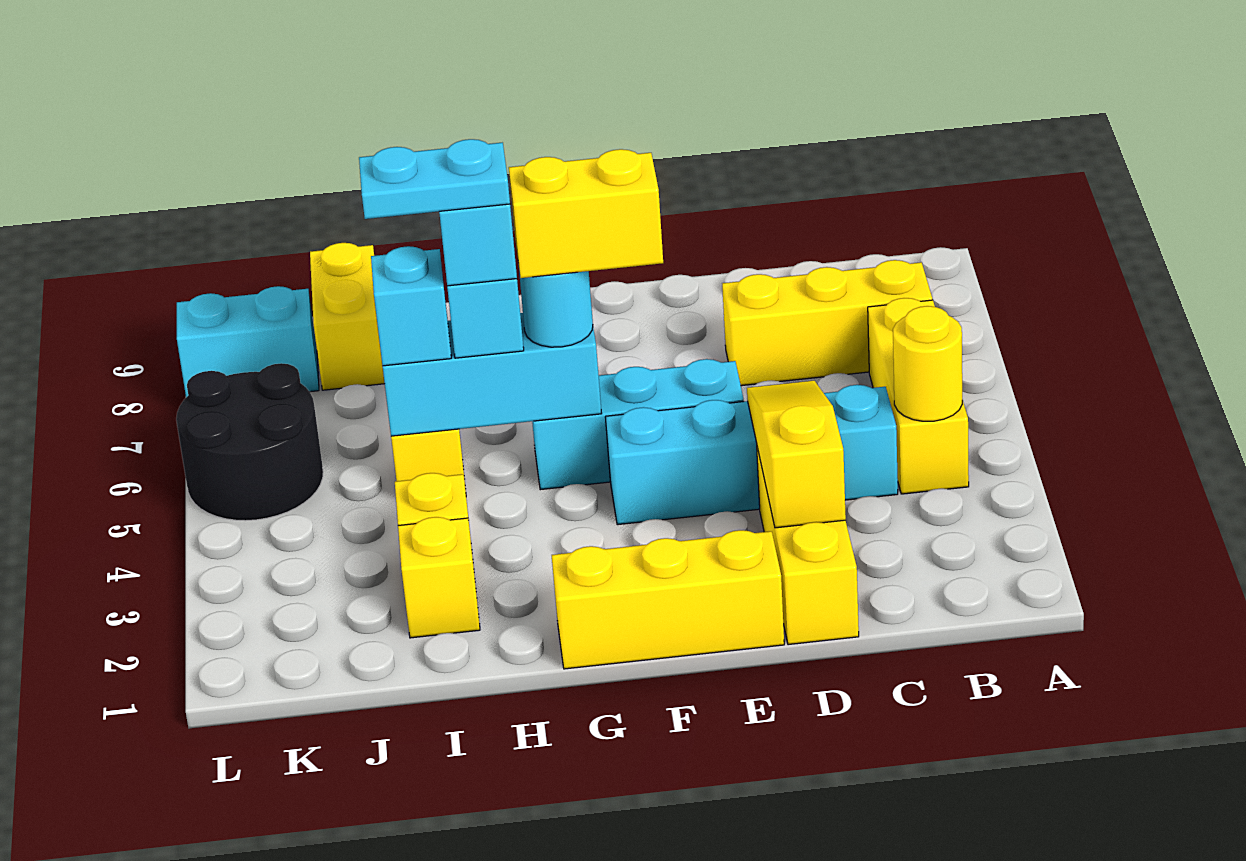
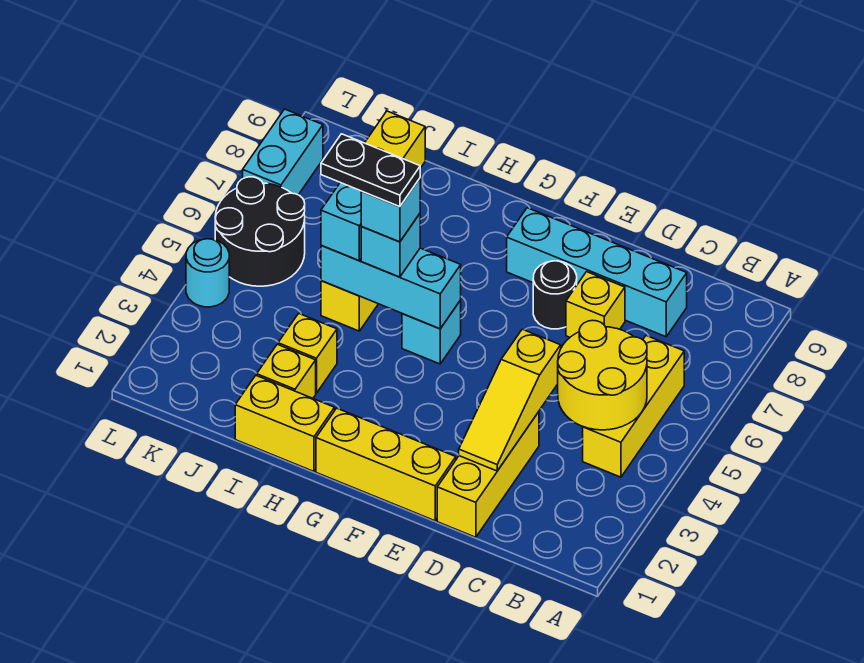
yellow round brick B4 level 2 -> yellow round brick B4:C5 level 2
yellow brick B7:D7 level 1 -> yellow brick D7 level 1
cyan brick C4:F4 level 1 -> cyan brick C8:F8 level 1
yellow slope D2:D4 level 2 top 2 -> yellow slope D2:D4 level 2 top 4
cyan brick E5:G5 level 1 -> cyan brick G5 level 1
none -> black round brick E7 level 1
yellow brick F5:G5 level 4 -> yellow brick H1:I1 level 1
cyan round brick G5 level 3 -> cyan round brick L4 level 1
cyan plate H5:I5 level 5 -> black plate H5:I5 level 5
cyan brick K8:L8 level 1 -> cyan brick L7:L8 level 1

